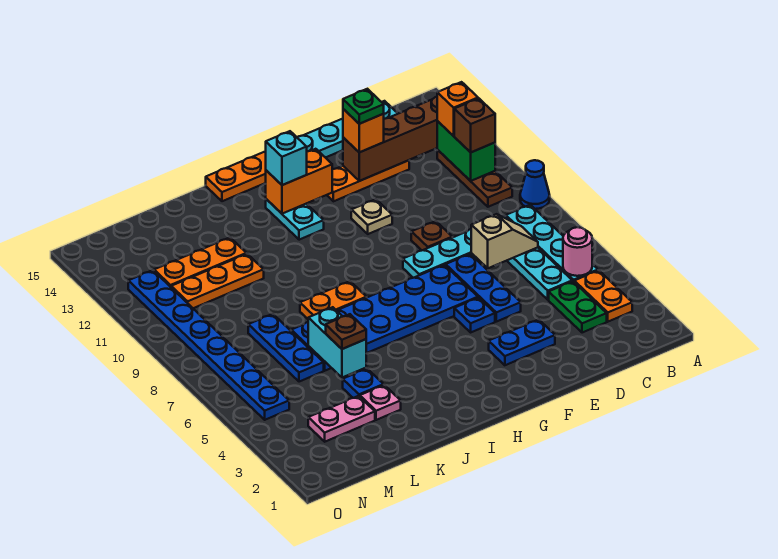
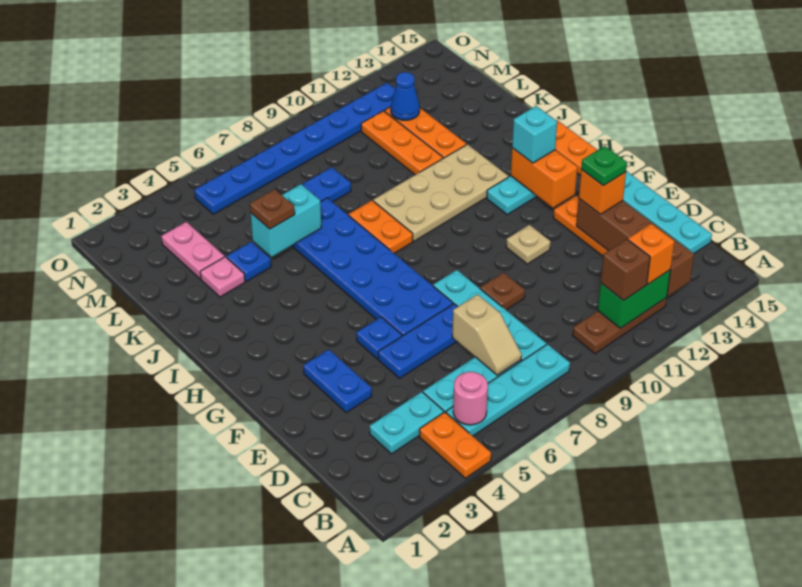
blue cone A9 level 1 -> blue cone M12 level 2
orange plate B3:B4 level 1 -> orange plate A4:B4 level 1
green plate C3:C4 level 1 -> cyan plate C3:C4 level 1
none -> tan plate I9:J12 level 1

